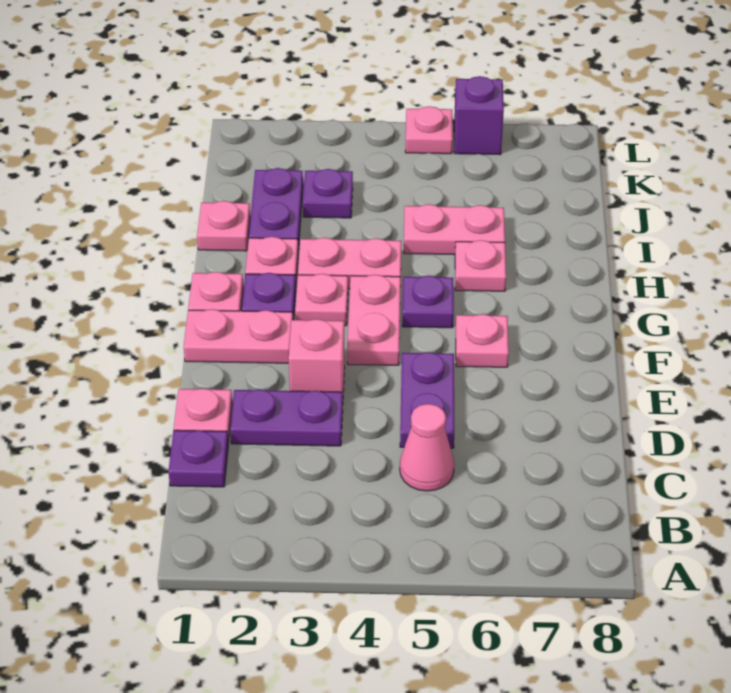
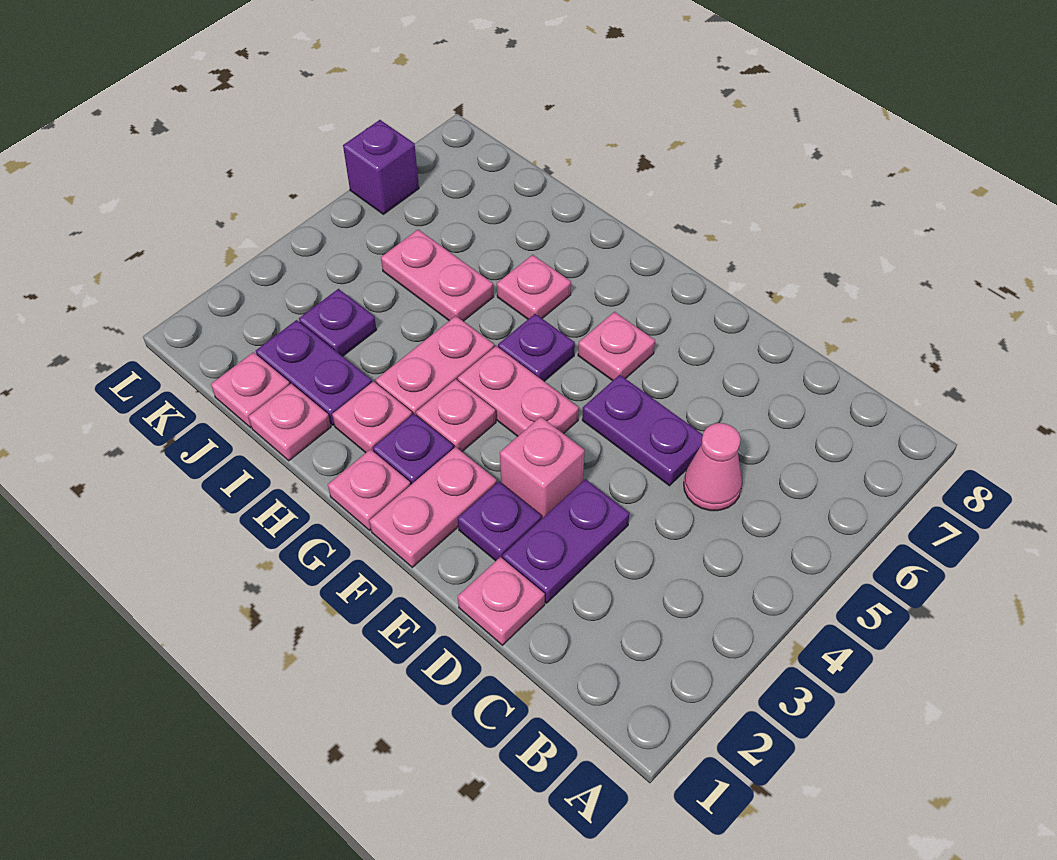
purple plate C1 level 1 -> purple plate E2 level 1
pink plate I5:I6 level 1 -> pink plate I5:J5 level 1
pink plate L5 level 1 -> pink plate J1 level 1

